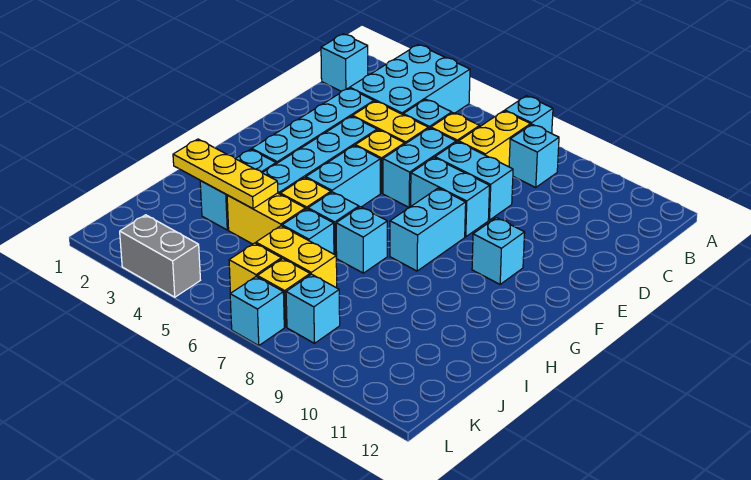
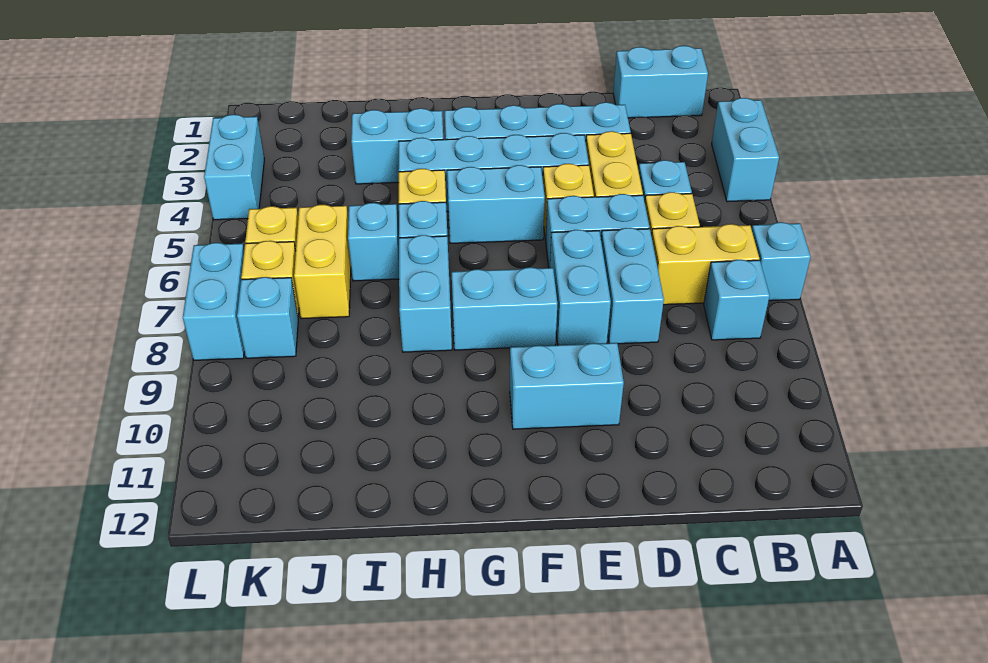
cyan brick A3:C4 level 1 -> cyan brick A3:A4 level 1
cyan brick B1 level 1 -> cyan brick B1:C1 level 1
cyan brick F10 level 1 -> cyan brick E10:F10 level 1
cyan brick H7 level 1 -> cyan brick H7:H8 level 1
yellow plate I2:I4 level 2 -> none
yellow brick I4:I5 level 1 -> none
grey brick L3:L4 level 1 -> cyan brick L3:L4 level 1
cyan brick L7 level 1 -> cyan brick L7:L8 level 1

